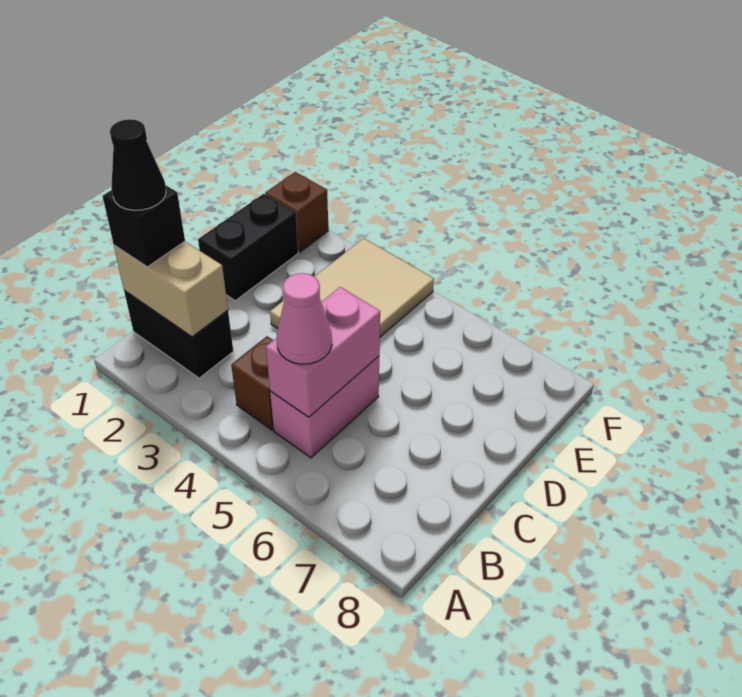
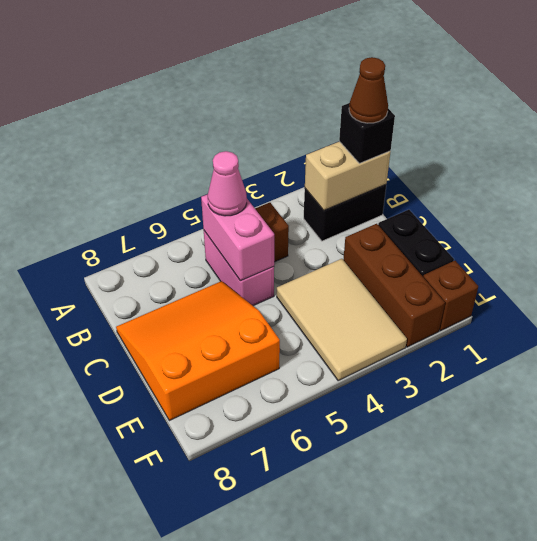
black cone B1 level 4 -> brown cone B1 level 4
none -> orange slope C6:E8 level 1 top E
none -> brown brick D2:F2 level 1

